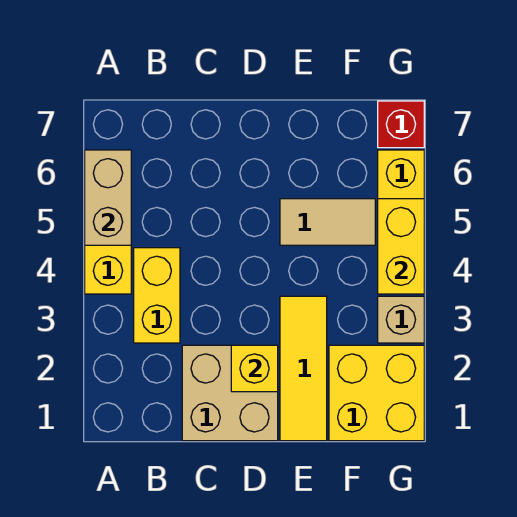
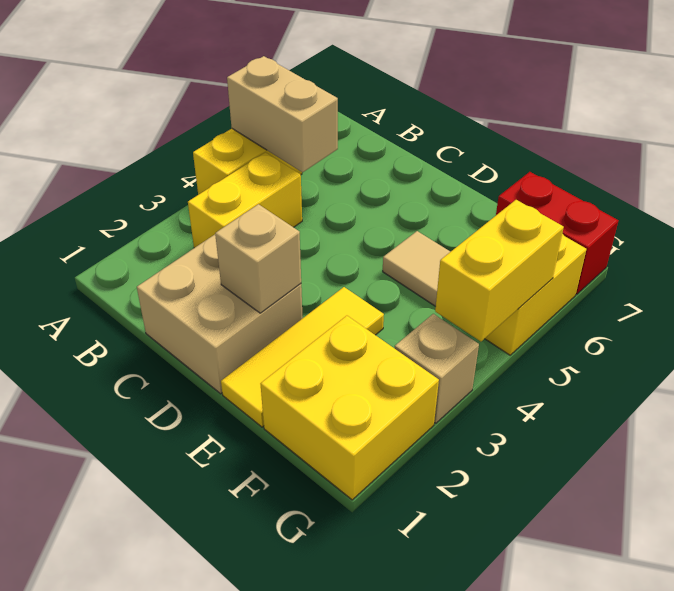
tan brick A5:A6 level 2 -> tan brick A5:B5 level 2
yellow brick D2 level 2 -> tan brick D2 level 2
red brick G7 level 1 -> red brick F7:G7 level 1

